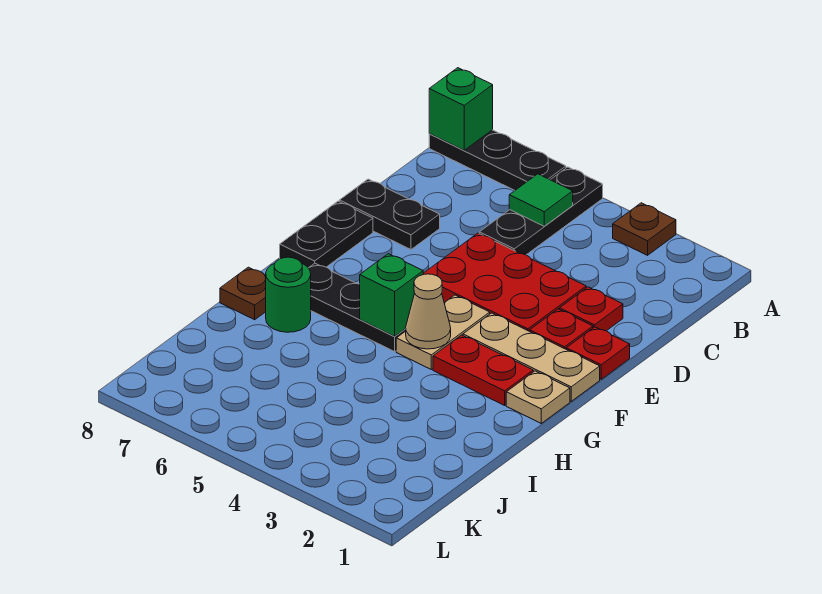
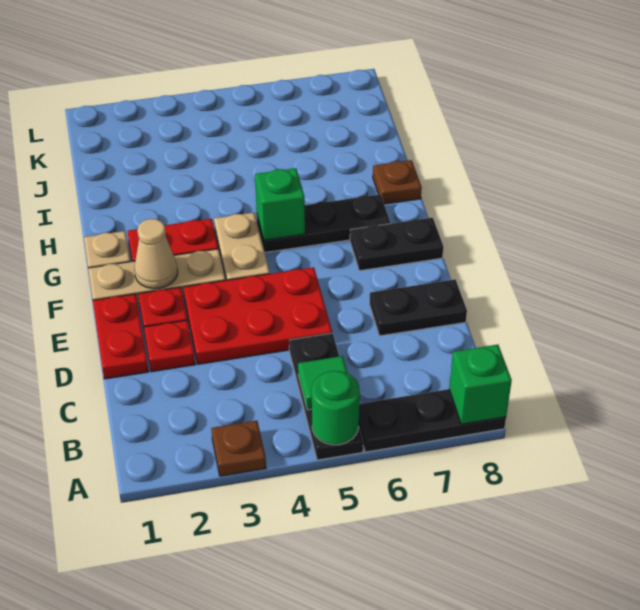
red plate E1 level 1 -> red plate D1:E1 level 1
black plate E8:F8 level 1 -> black plate F7:F8 level 1
tan cone G4 level 2 -> tan cone F2 level 2
green round brick H7 level 1 -> green round brick A5 level 2

